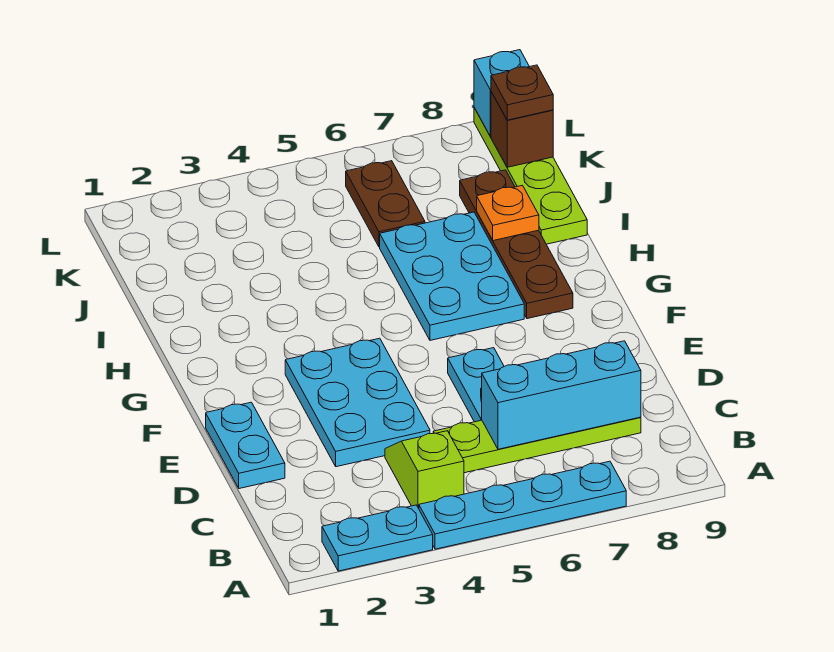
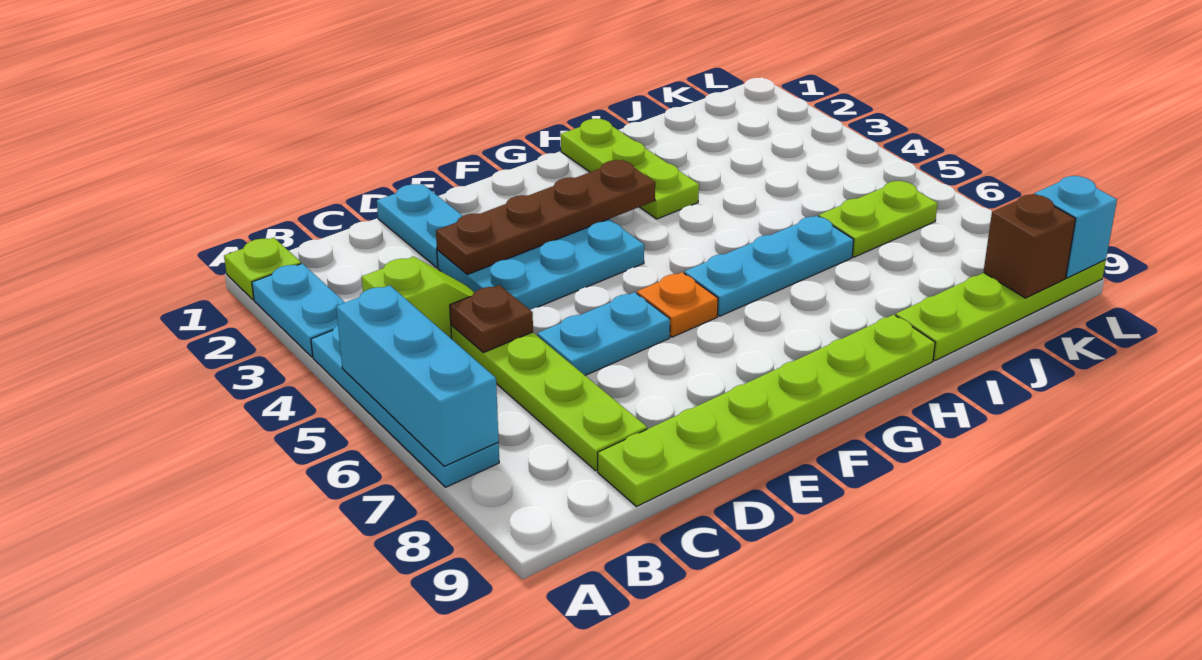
none -> lime plate A1 level 1
cyan brick C6:C8 level 2 -> cyan brick A5:A7 level 2
none -> lime plate C9:H9 level 1
cyan plate D1:E1 level 1 -> cyan plate D1:D2 level 1
cyan plate G6:I7 level 1 -> cyan plate G6:I6 level 1
brown plate G8:J8 level 1 -> brown plate D3:G3 level 2
none -> lime plate H1:H3 level 1
orange plate I8 level 2 -> orange plate F6 level 1
brown plate J6:K6 level 1 -> lime plate J6:K6 level 1
brown plate K9 level 3 -> brown plate C5 level 2

